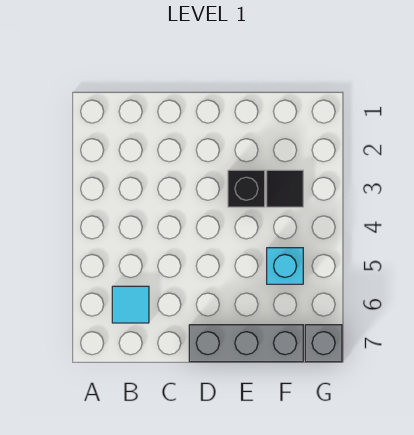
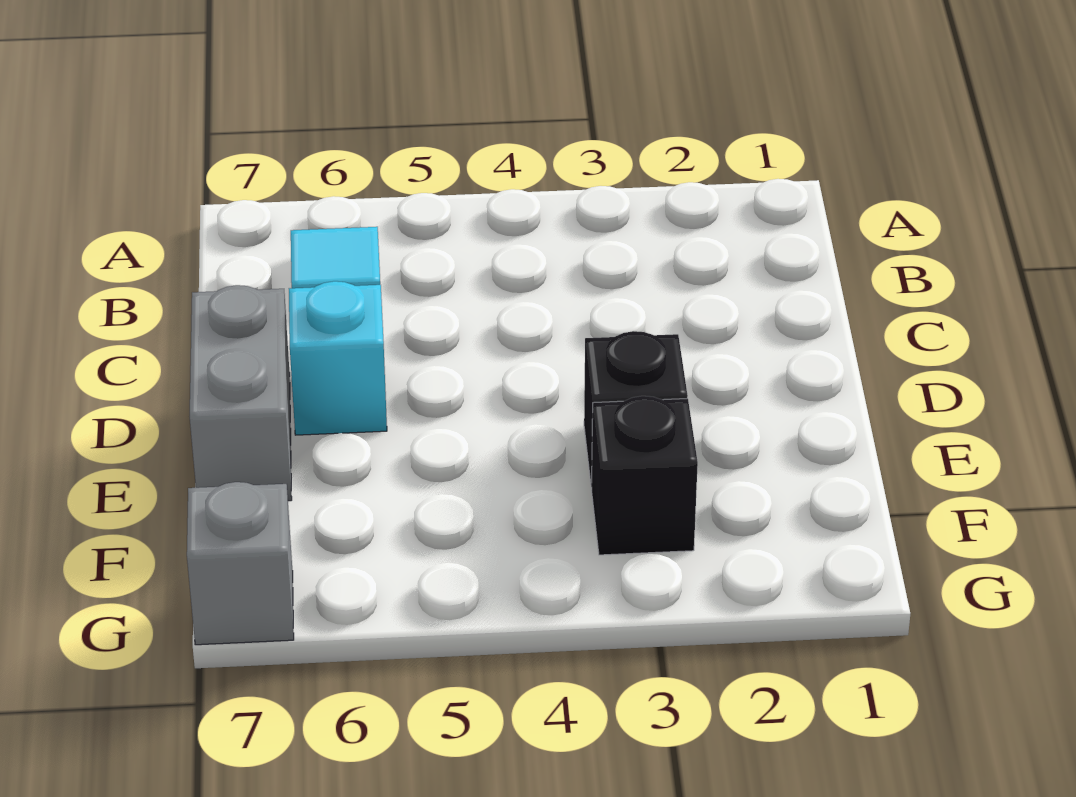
grey brick D7:F7 level 1 -> grey brick D7:E7 level 1
black tile F3 level 1 -> black brick F3 level 1
cyan brick F5 level 1 -> cyan brick D6 level 1

